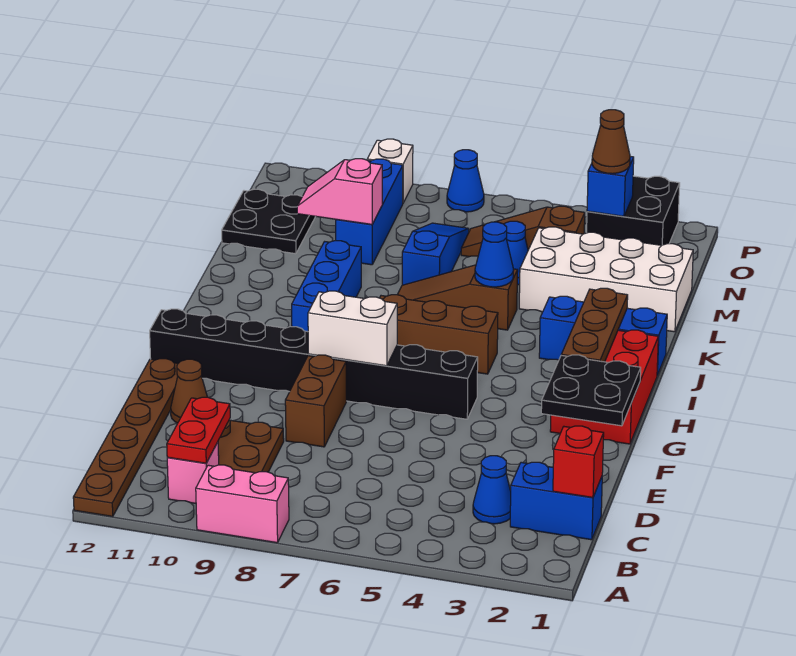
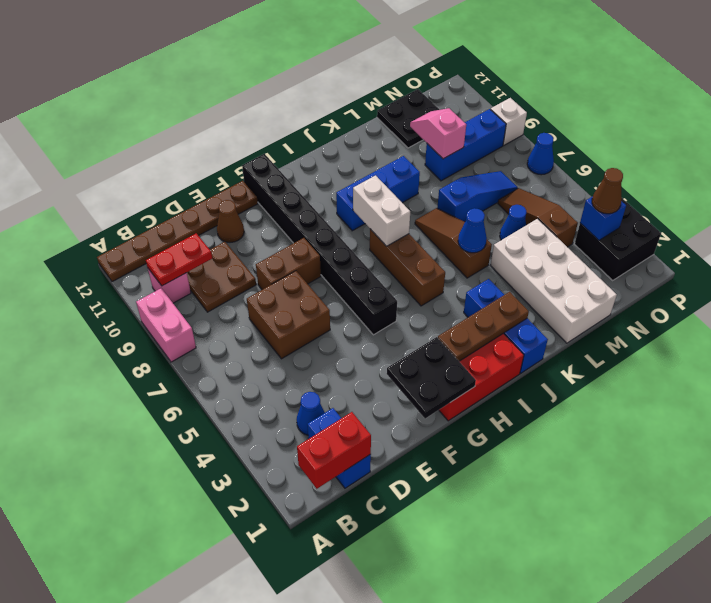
red brick C1 level 2 -> red brick B1:C1 level 2
none -> brown brick D6:E7 level 1
white brick G7:G8 level 2 -> white brick I7:I8 level 2

